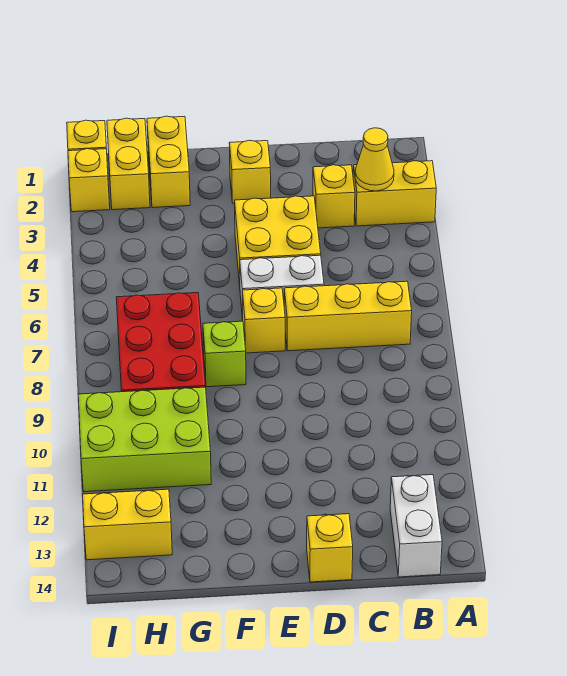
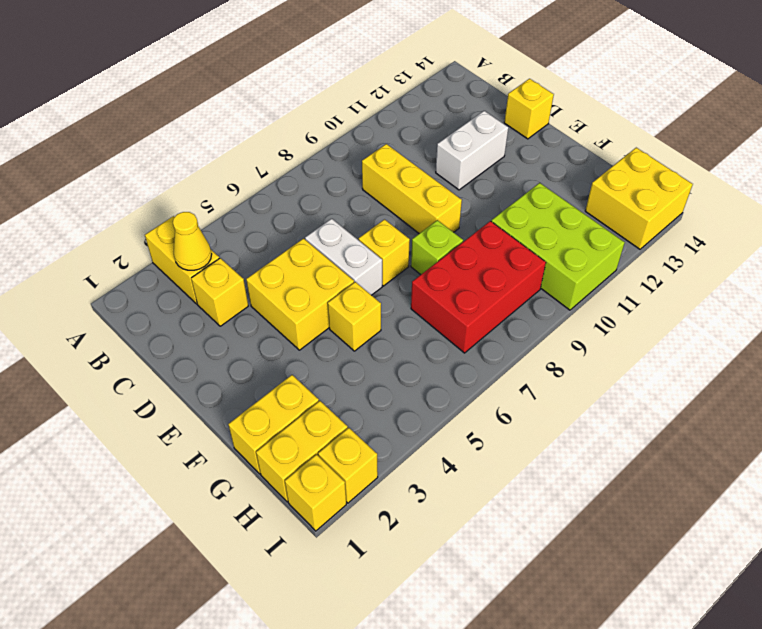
yellow brick B7:D7 level 1 -> yellow brick C9:E9 level 1
white brick B13:B14 level 1 -> white brick D11:D12 level 1
yellow brick E2 level 1 -> yellow brick F5 level 1
yellow brick H13:I13 level 1 -> yellow brick H13:I14 level 1

